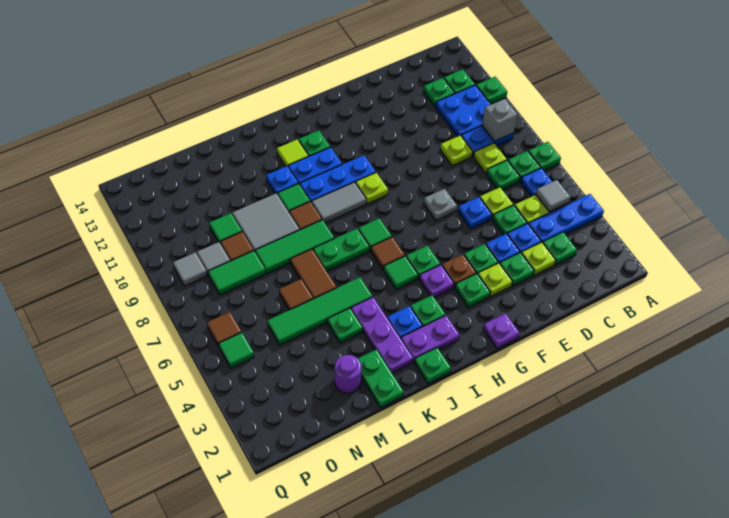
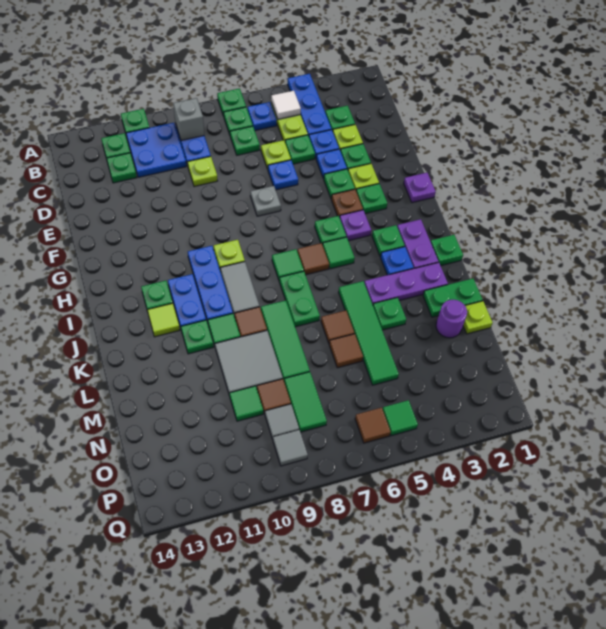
grey tile B5 level 2 -> white tile B5 level 2
lime plate C8 level 1 -> lime plate M1 level 1
blue plate K11 level 1 -> green plate K11 level 1
brown tile L6:L7 level 1 -> brown tile L6 level 1

